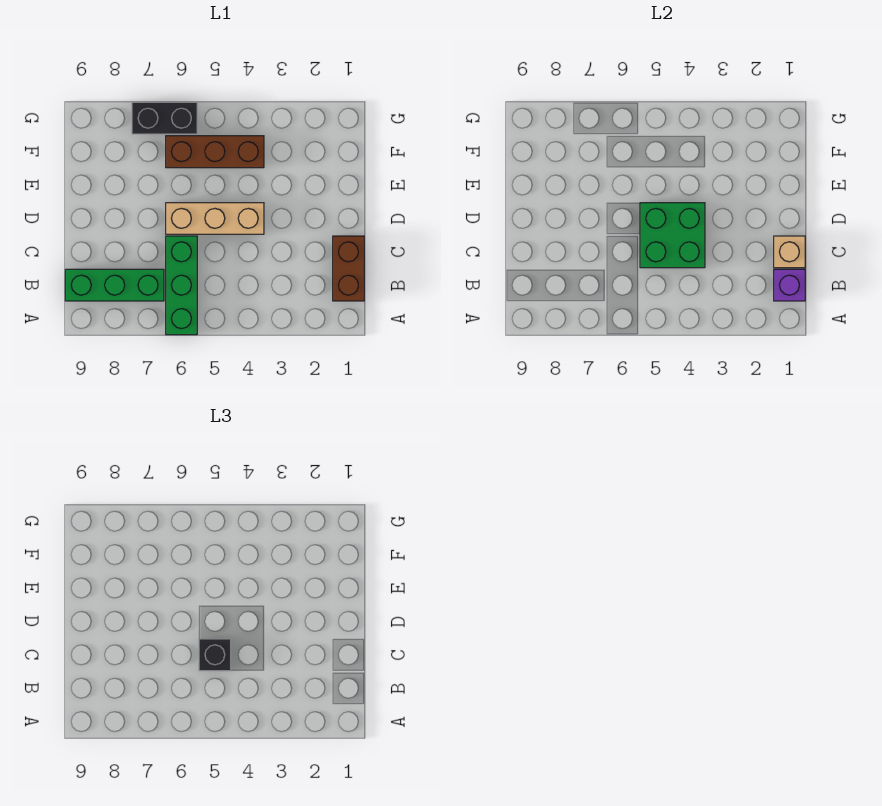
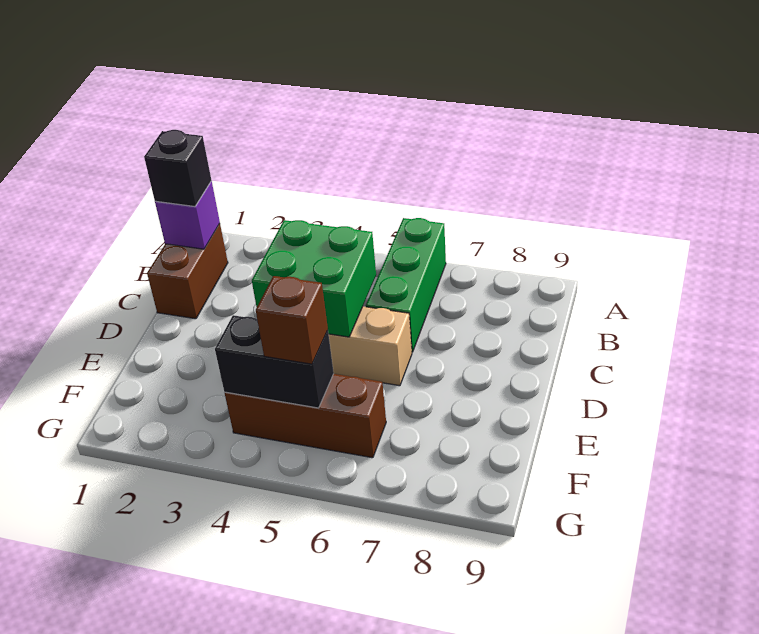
green brick B7:B9 level 1 -> none
tan brick C1 level 2 -> none
black brick C5 level 3 -> black brick B1 level 3
none -> brown brick F5 level 3
black brick G6:G7 level 1 -> black brick F4:F5 level 2

